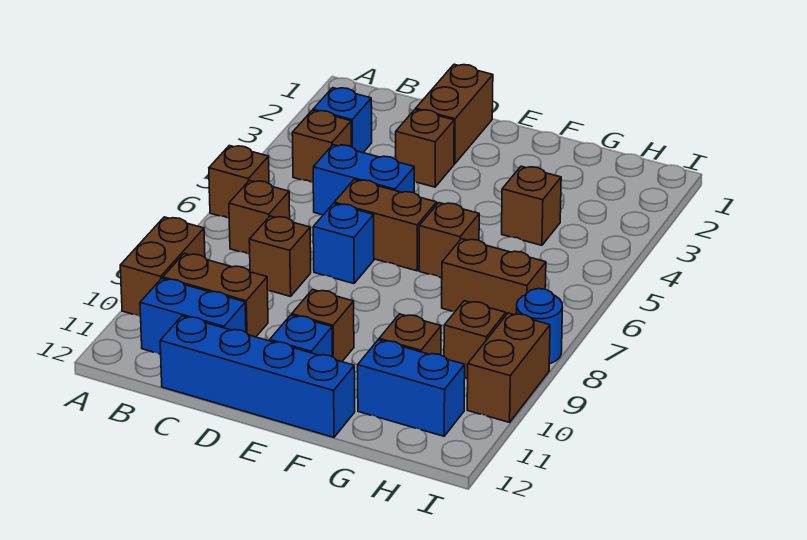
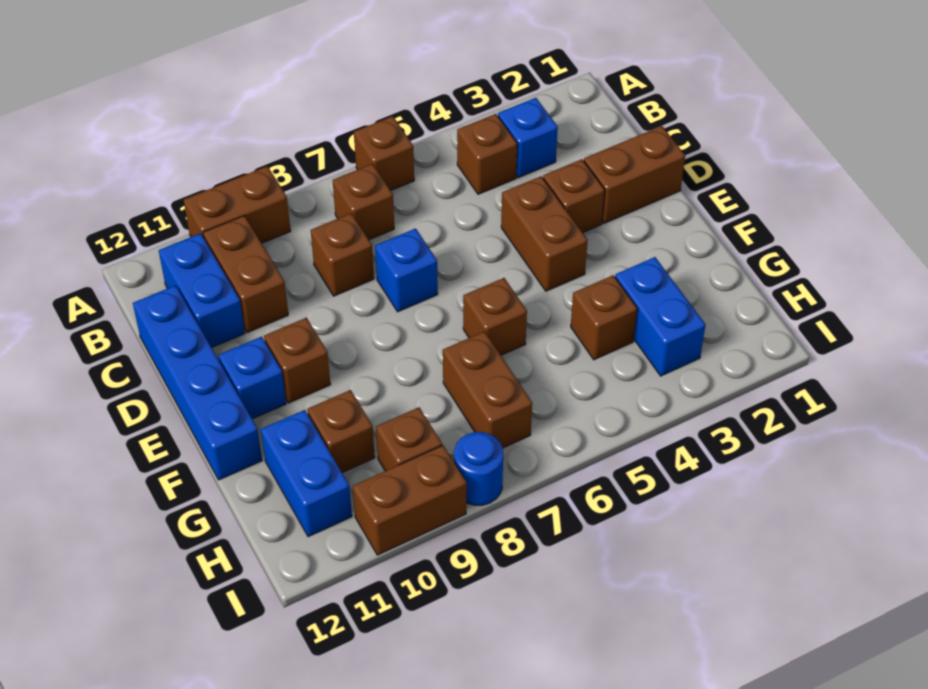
blue brick C5:D5 level 1 -> blue brick G3:H3 level 1
brown brick D6:E6 level 1 -> brown brick D4:E4 level 1

